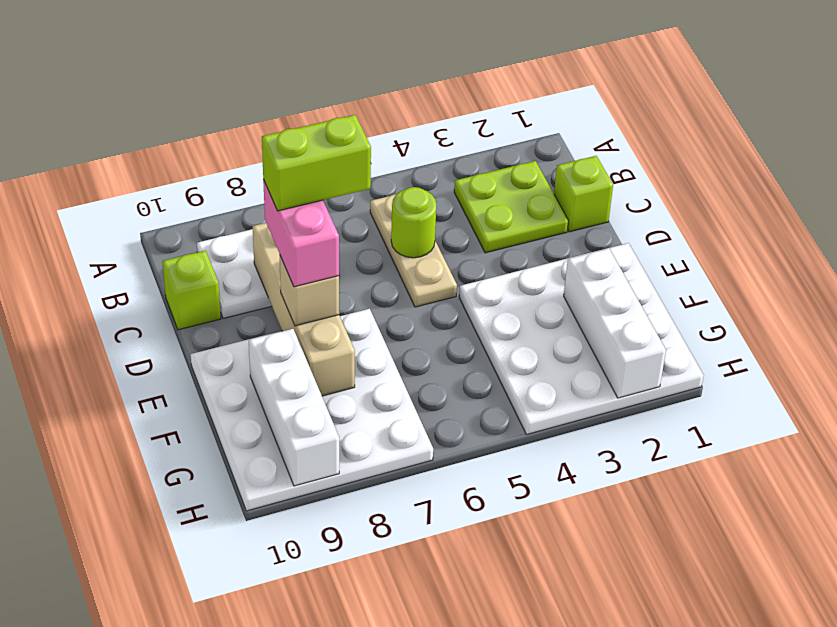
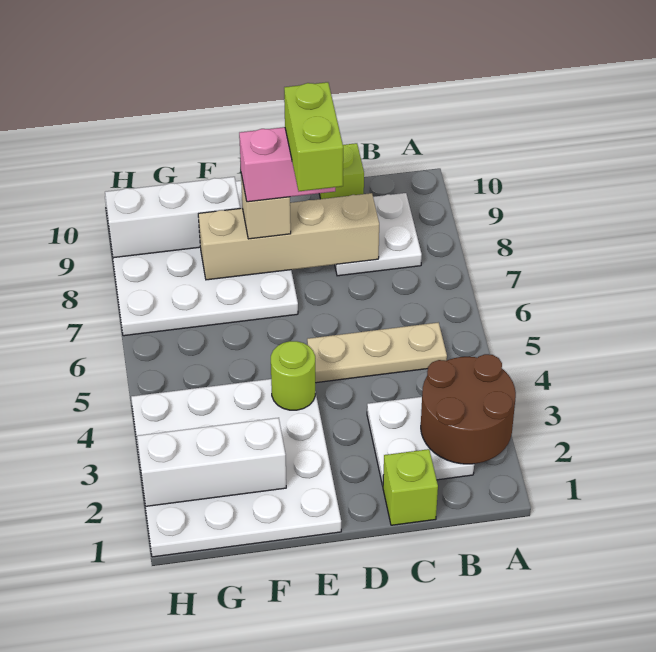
none -> brown round brick A2:B3 level 2
lime plate B2:C3 level 1 -> white plate B2:C3 level 1
lime round brick C5 level 2 -> lime round brick E4 level 2

